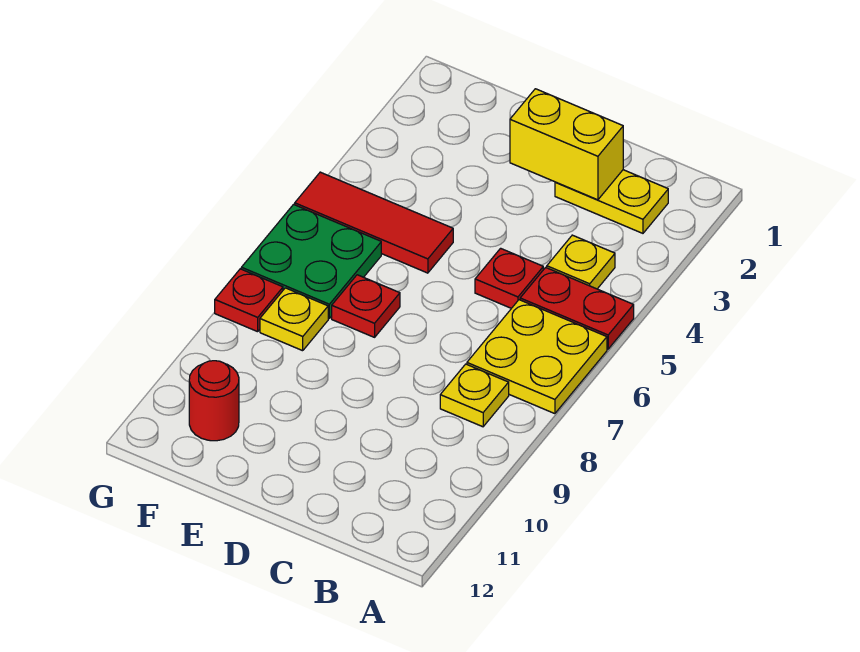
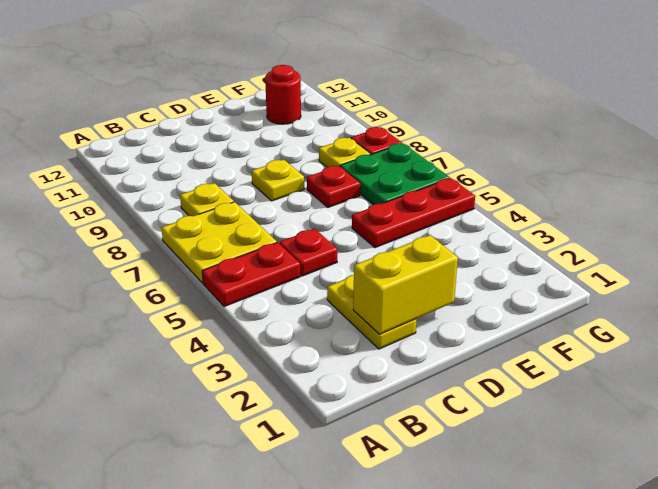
yellow plate B2:C2 level 1 -> yellow plate C2:C3 level 1
yellow plate B4 level 1 -> yellow plate D8 level 1
red tile E5:G5 level 1 -> red plate E5:G5 level 1

